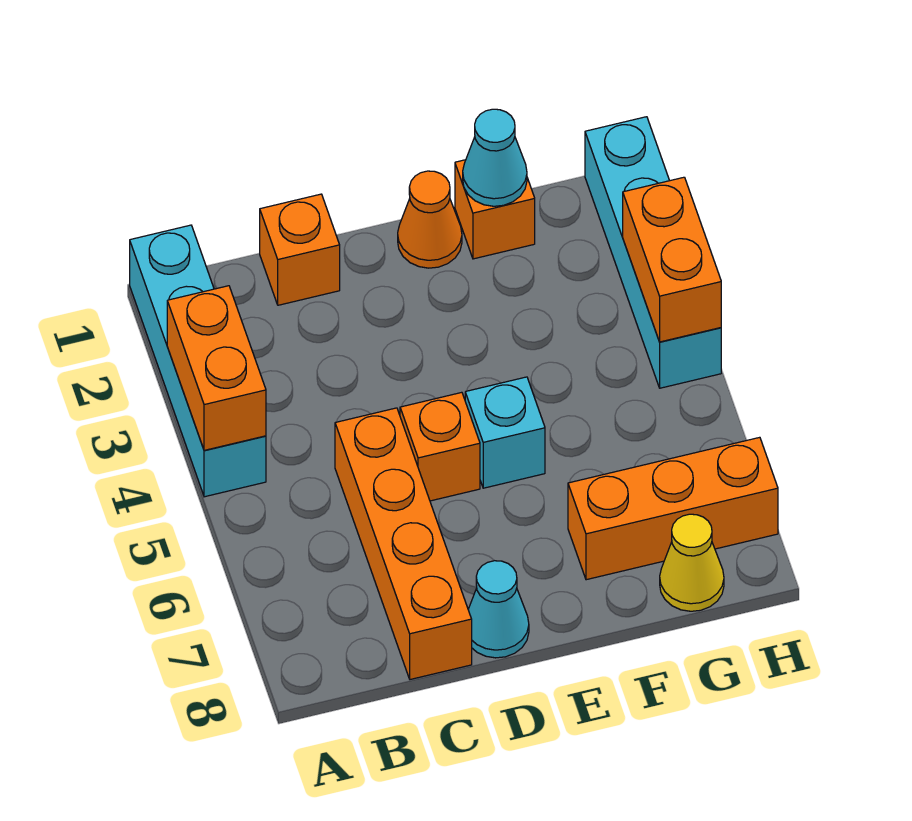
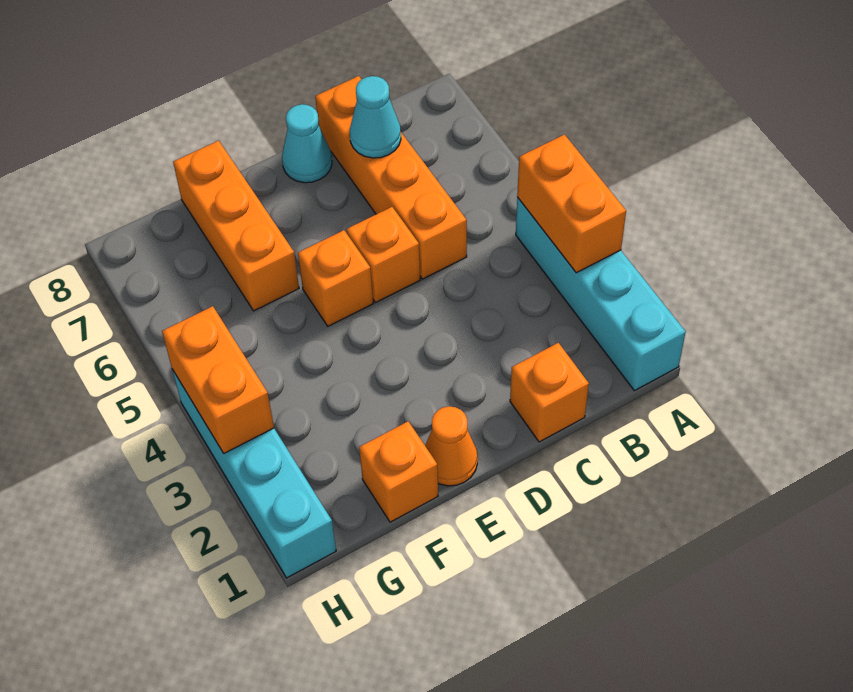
cyan brick E5 level 1 -> orange brick E5 level 1
cyan cone F1 level 2 -> cyan cone C7 level 2
orange brick F7:H7 level 1 -> orange brick F6:F8 level 1
yellow cone G8 level 1 -> none

